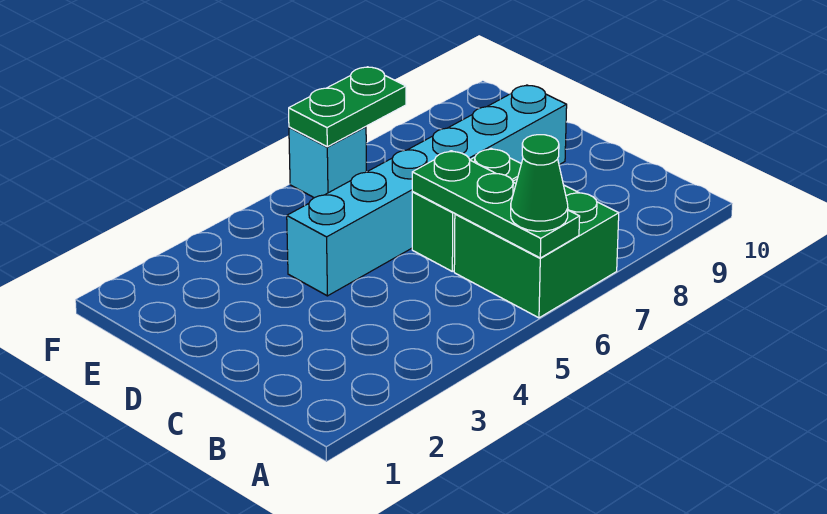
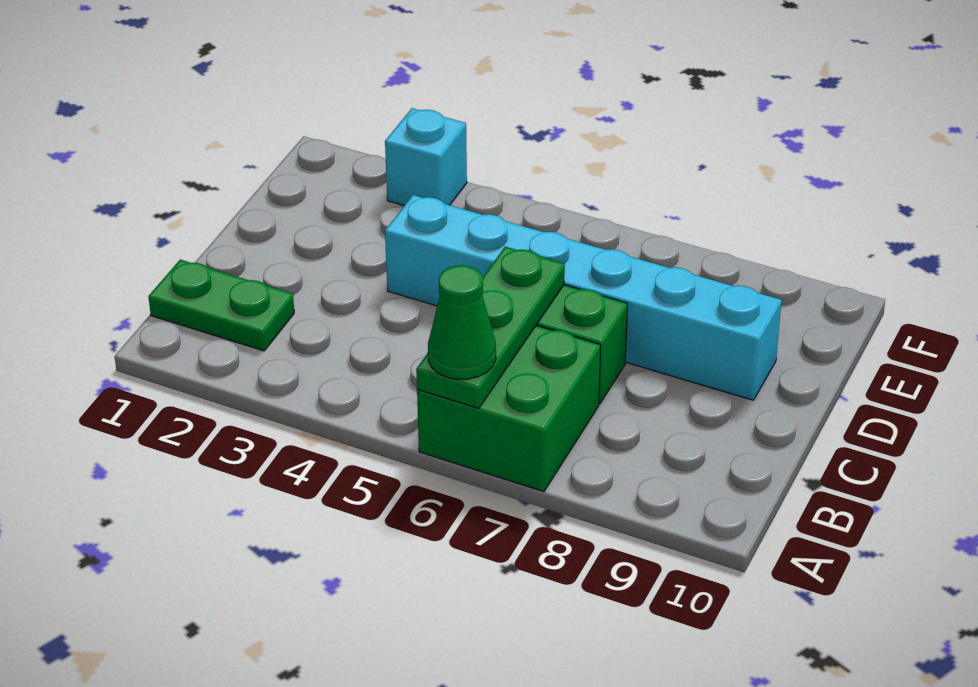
cyan brick F6 level 1 -> cyan brick F3 level 1
green plate F6:F7 level 2 -> green plate B1:B2 level 1

